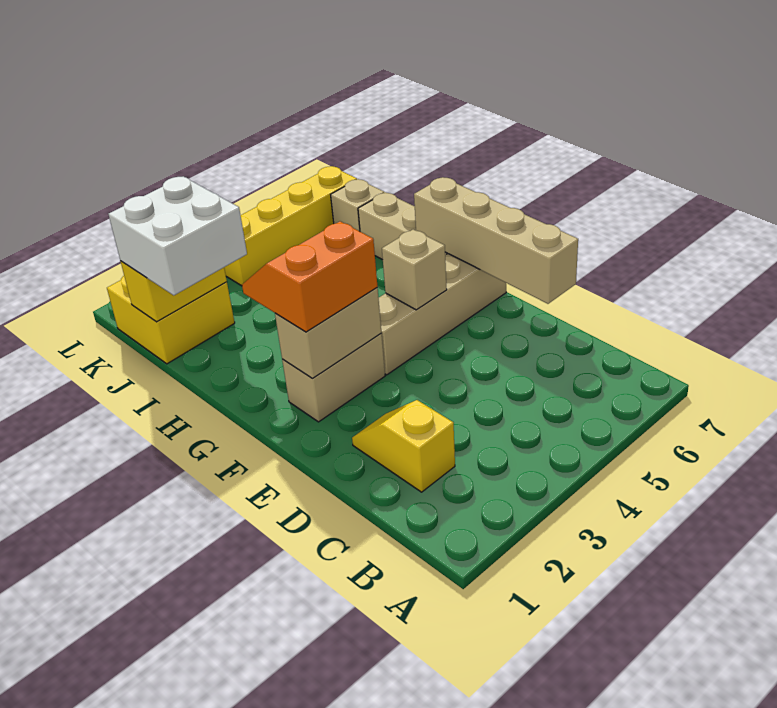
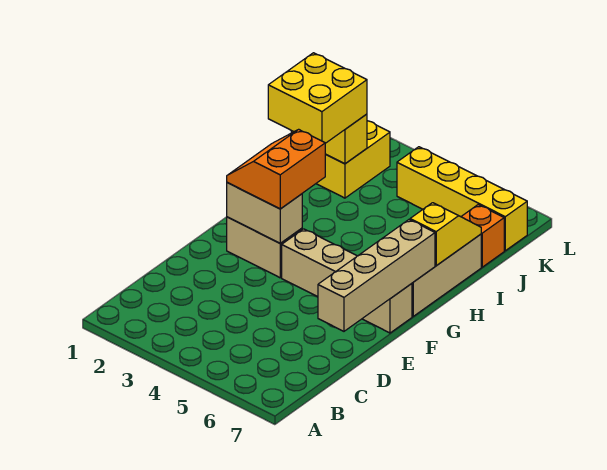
yellow slope C2:D2 level 1 top C -> yellow slope H7:I7 level 2 top H
orange slope F2:G3 level 3 top F -> orange slope F2:G3 level 3 top 3
tan brick F5 level 2 -> none
white brick I1:J2 level 3 -> yellow brick I1:J2 level 3
tan brick J7 level 1 -> orange brick J7 level 1

